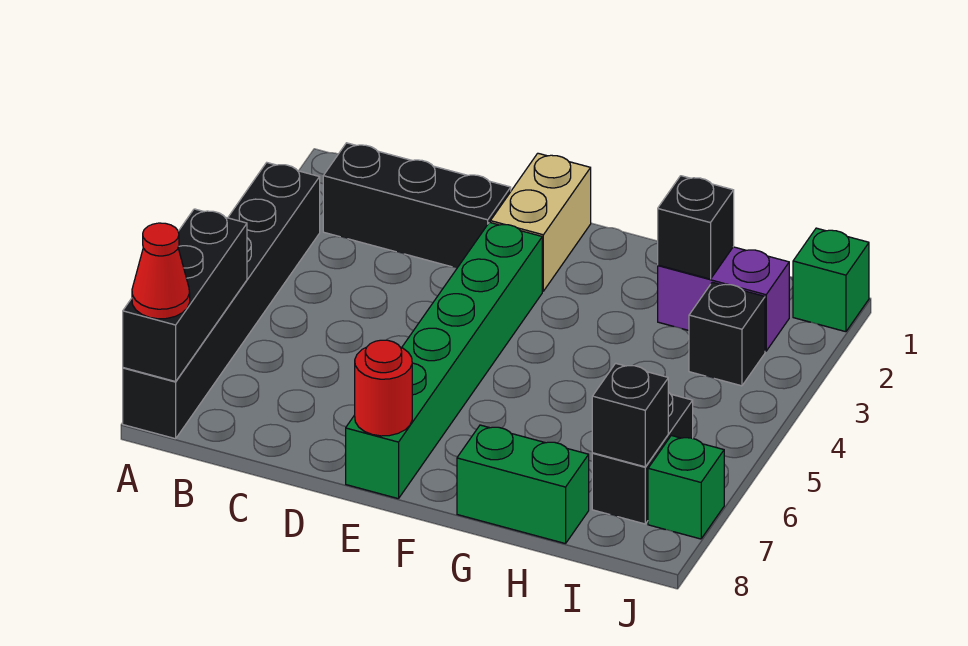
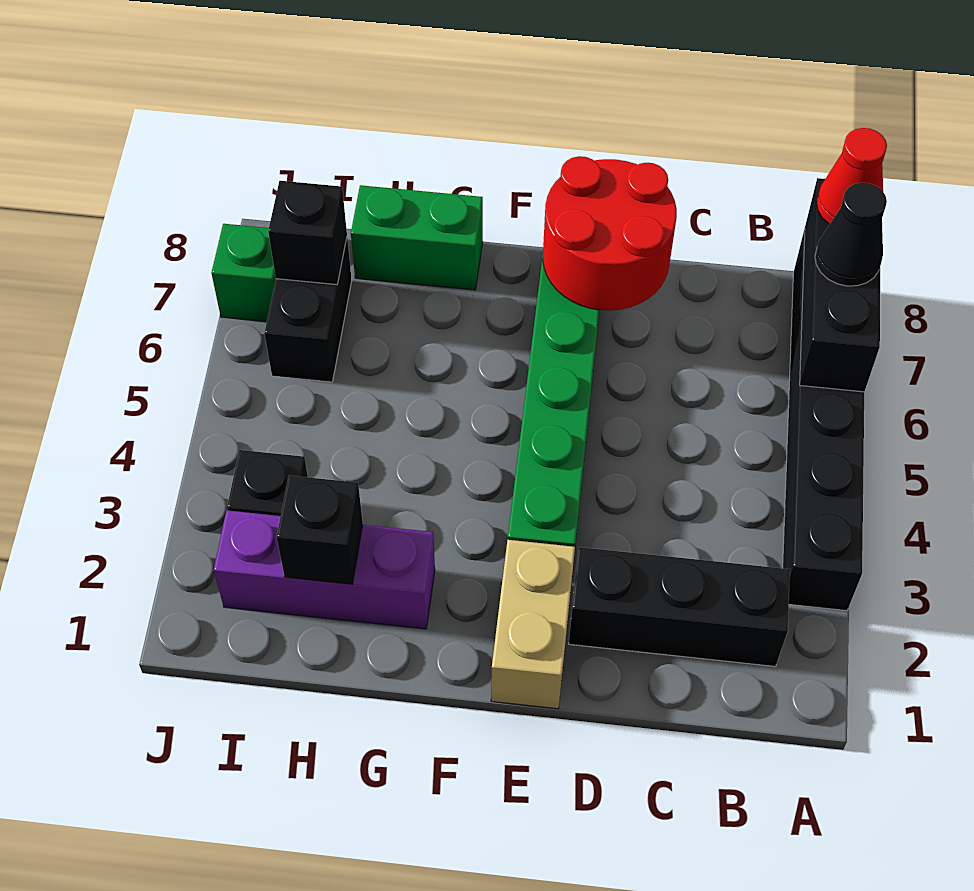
none -> black cone A7 level 3
red round brick E8 level 2 -> red round brick D7:E8 level 2
purple brick H2:I2 level 1 -> purple brick G2:I2 level 1
green brick J1 level 1 -> none

